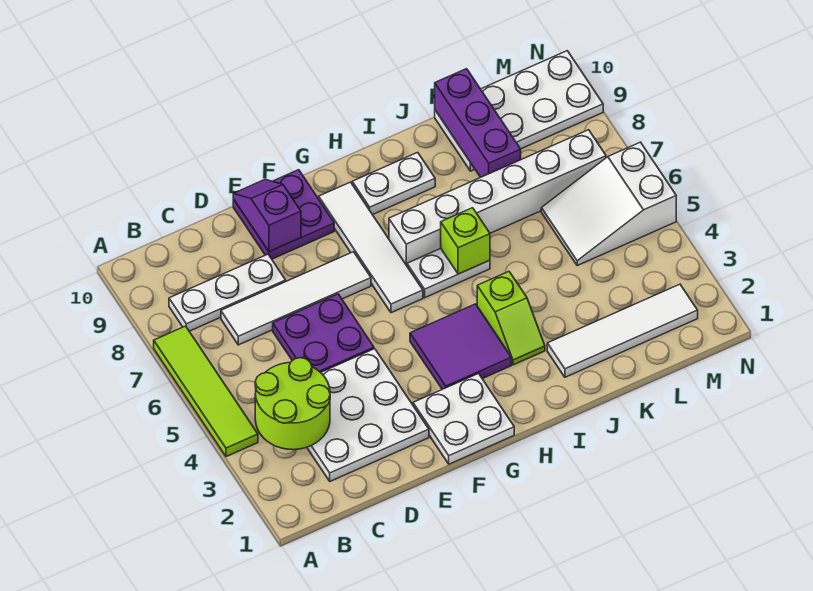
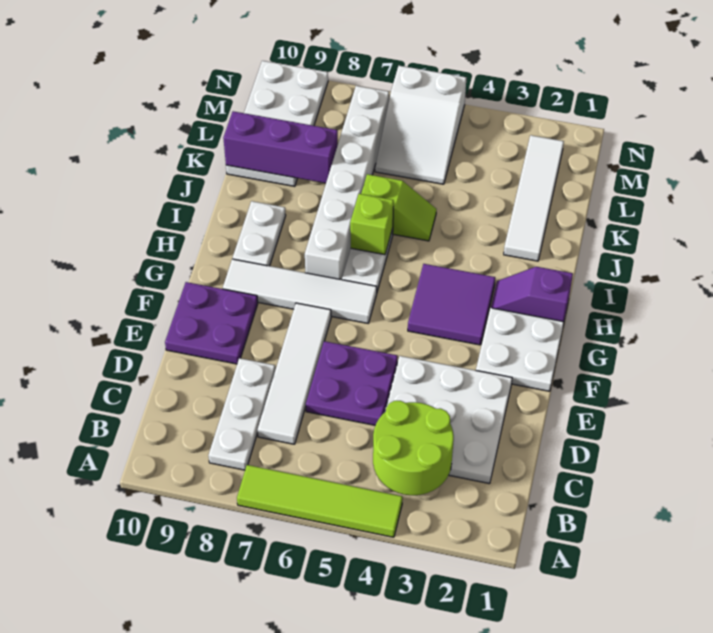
purple slope E9:E10 level 2 top 9 -> purple slope H1:H2 level 1 top 1
lime slope I3:I4 level 1 top 4 -> lime slope J5:J6 level 1 top 6

